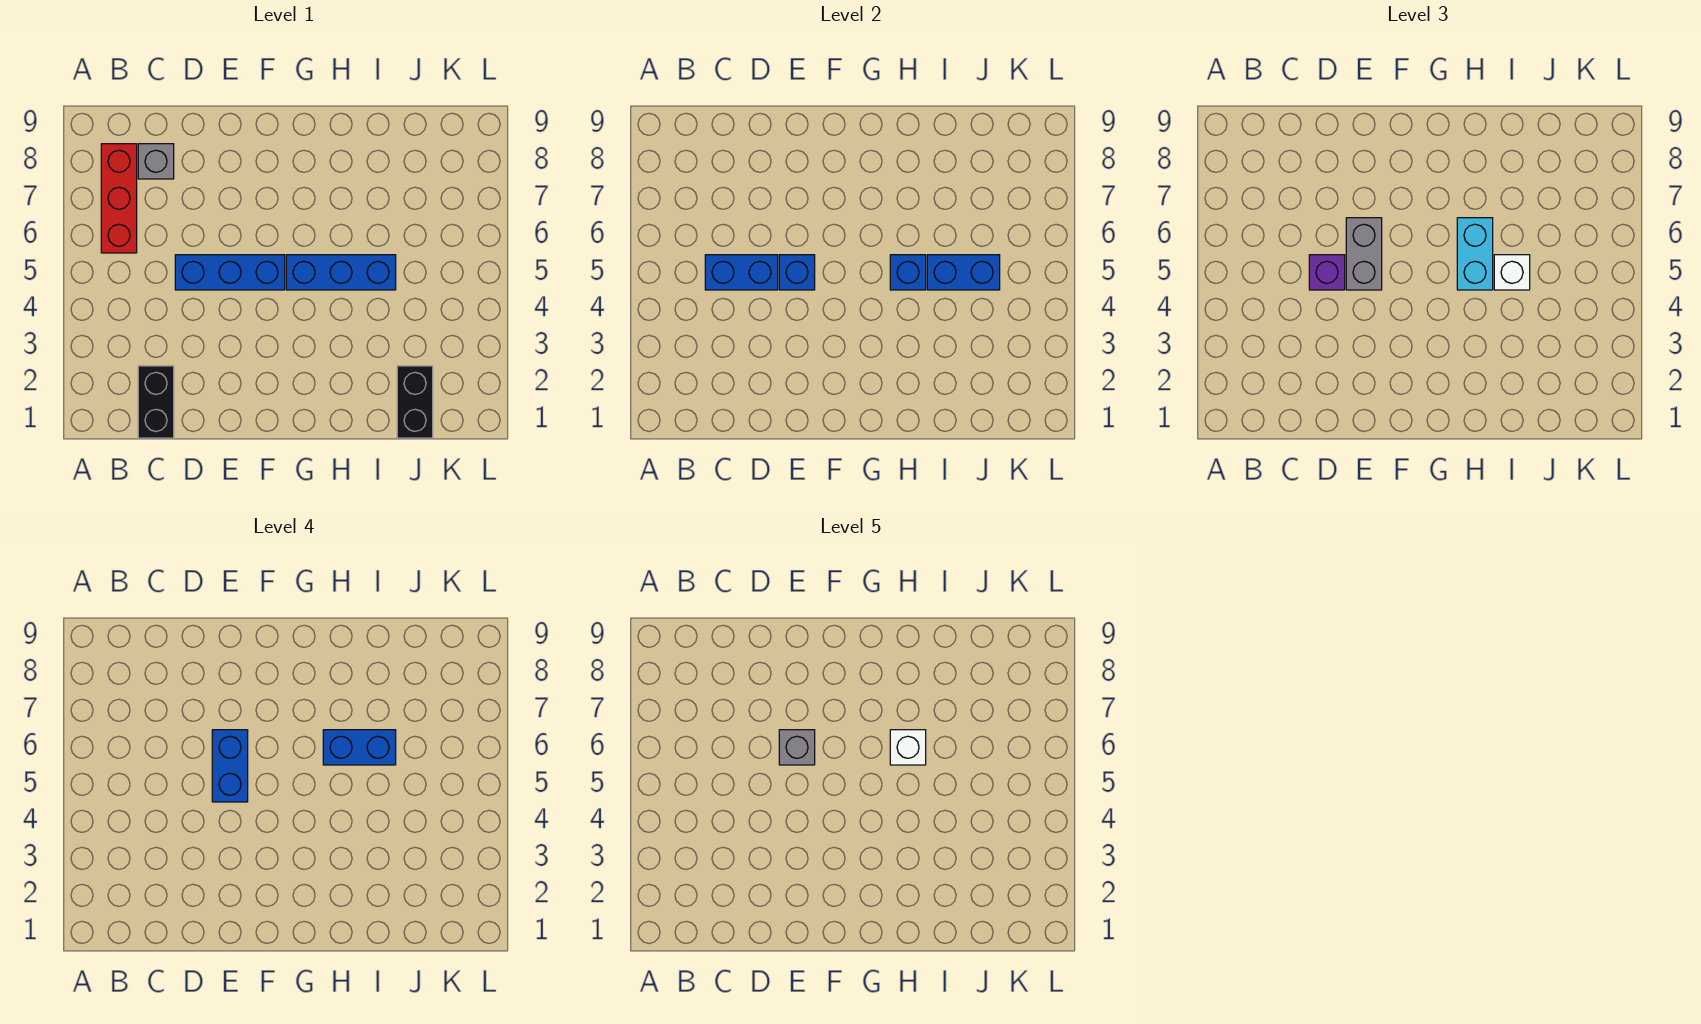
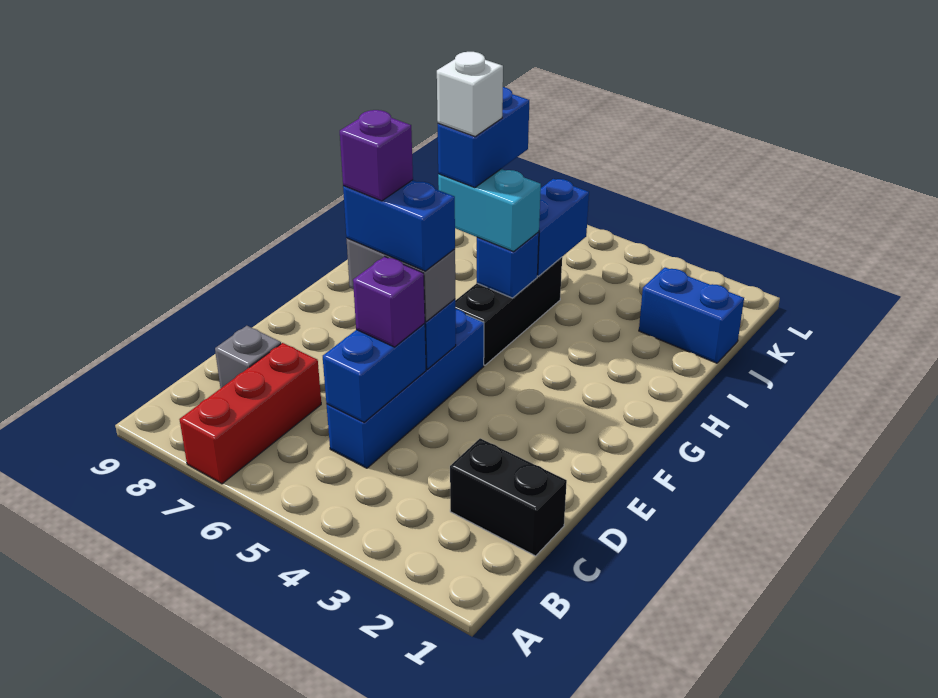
red brick B6:B8 level 1 -> red brick A7:C7 level 1
blue brick D5:F5 level 1 -> blue brick C5:F5 level 1
grey brick E6 level 5 -> purple brick E6 level 5
blue brick G5:I5 level 1 -> black brick G5:I5 level 1
white brick I5 level 3 -> none
black brick J1:J2 level 1 -> blue brick J1:J2 level 1

